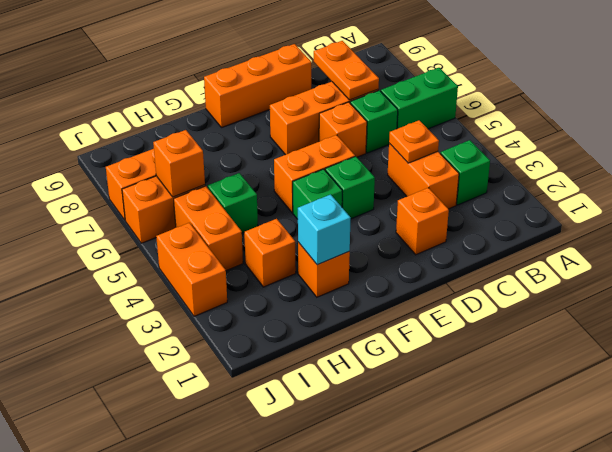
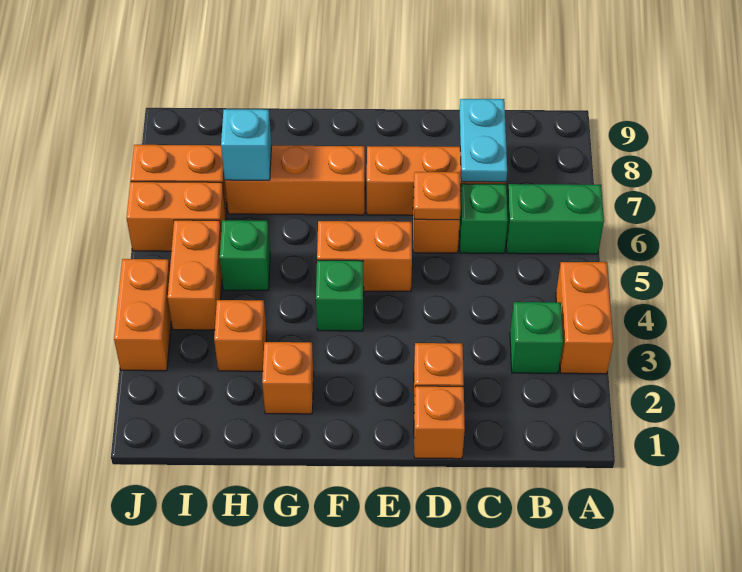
orange brick C3:C4 level 1 -> orange brick A3:A4 level 1
orange plate C4 level 2 -> orange plate D6 level 2
orange plate C7:C8 level 2 -> cyan plate C7:C8 level 2
orange brick D9:F9 level 1 -> orange brick F7:H7 level 1
green brick E4 level 1 -> none
cyan brick G2 level 2 -> cyan brick H7 level 2
orange brick I6 level 2 -> orange brick D1 level 1

